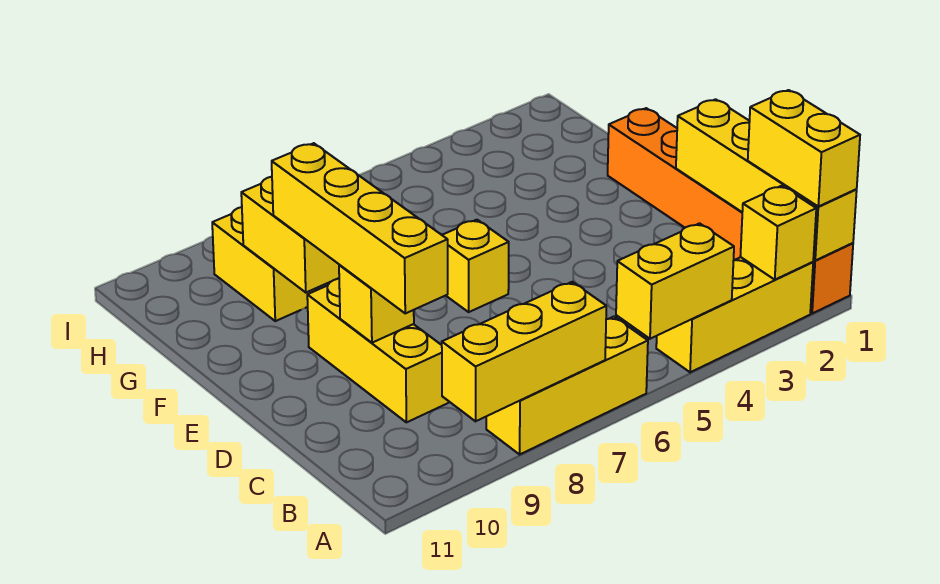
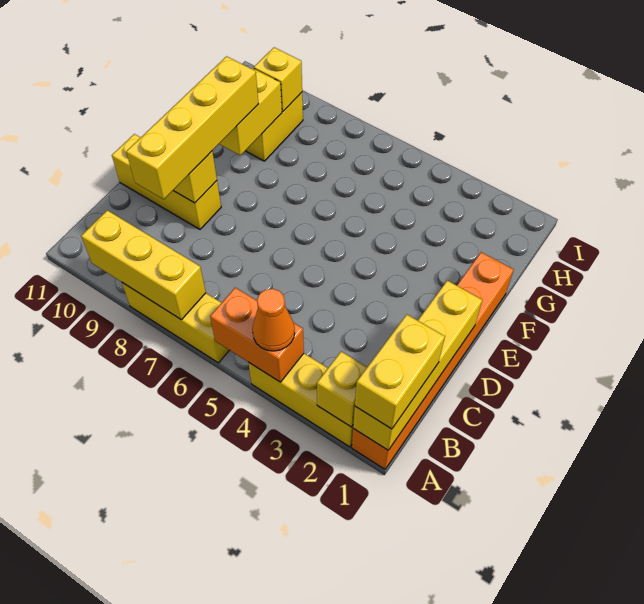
yellow brick A4:A5 level 2 -> orange brick A4:A5 level 2
none -> orange cone A4 level 3
yellow brick C9:E9 level 1 -> yellow brick D9:D11 level 1
yellow brick E6 level 1 -> yellow brick H9 level 2

